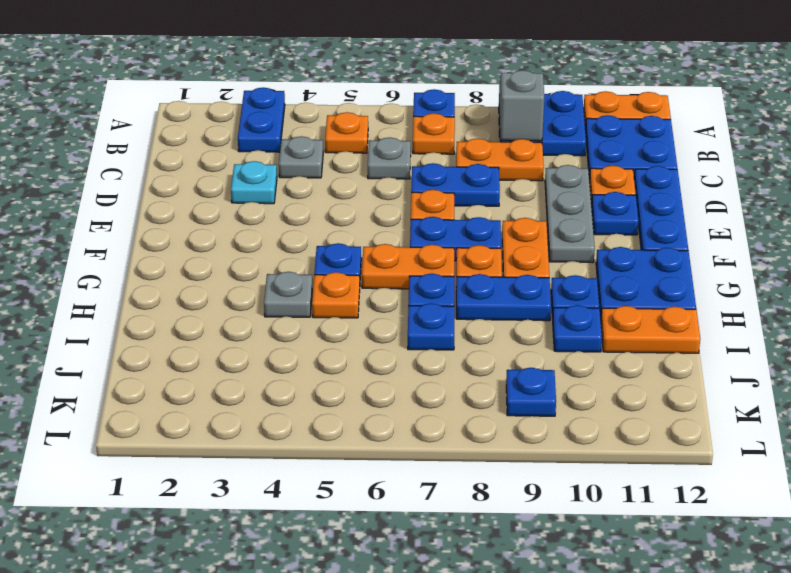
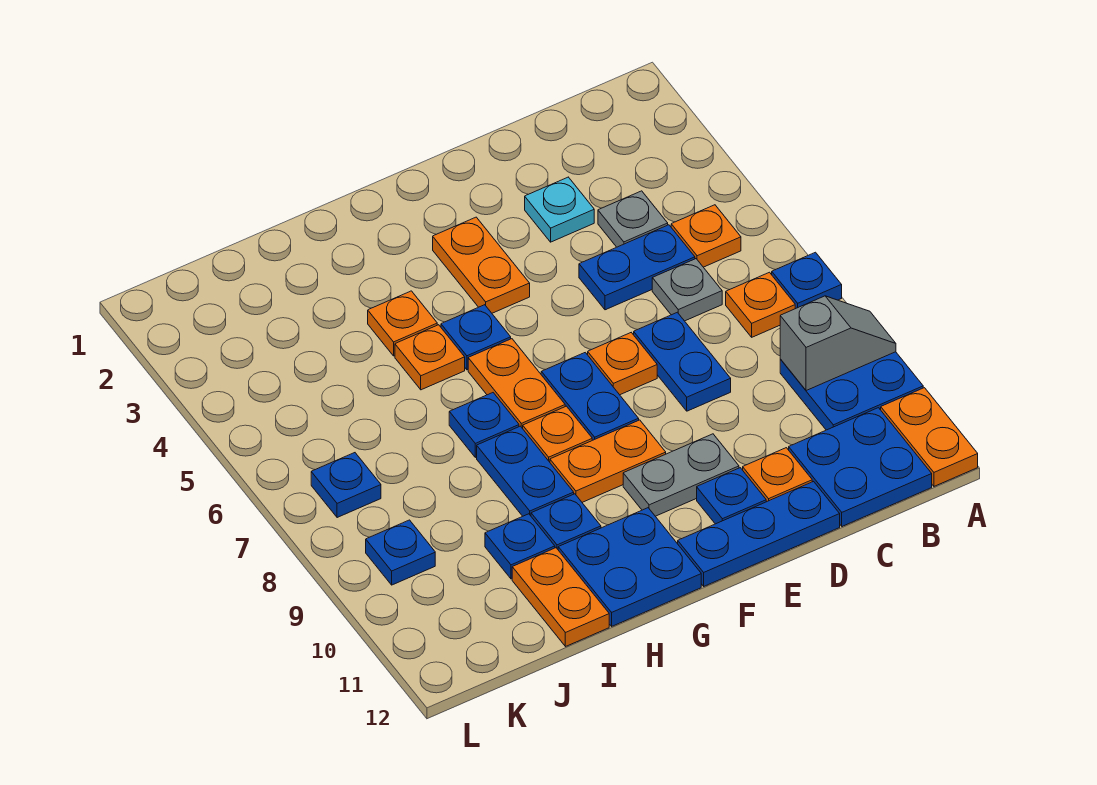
blue plate A3:B3 level 1 -> blue plate C5:D5 level 1
orange plate C8:C9 level 1 -> orange plate F3:F4 level 1
grey plate D10:F10 level 1 -> grey plate E10:F10 level 1
grey plate H4 level 1 -> orange plate H4 level 1
blue plate I7 level 1 -> blue plate K7 level 1

